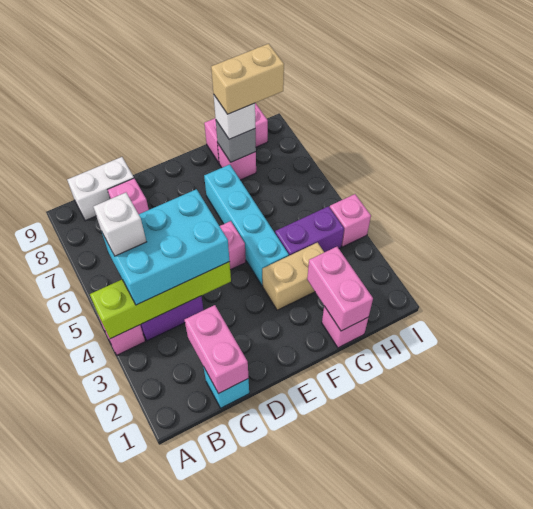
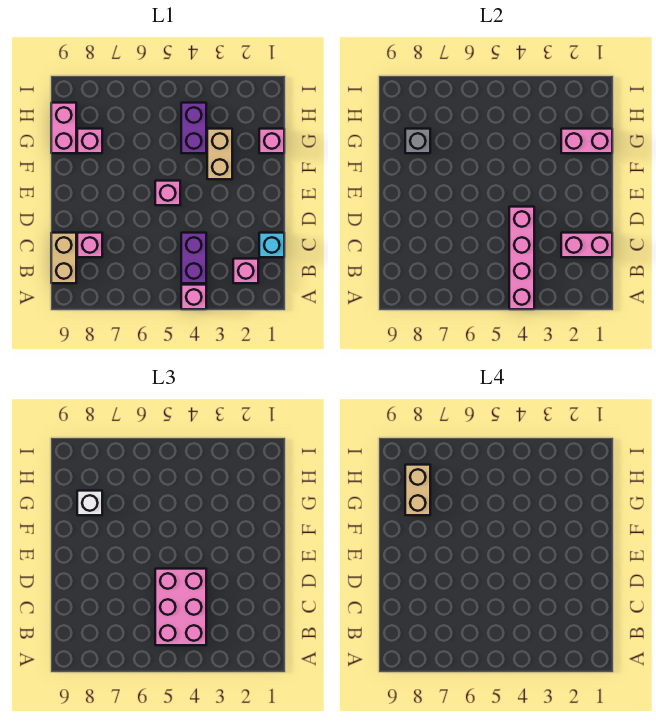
lime brick A4:D4 level 2 -> pink brick A4:D4 level 2
cyan brick B4:D5 level 3 -> pink brick B4:D5 level 3
white brick B5 level 4 -> none
white brick B9:C9 level 1 -> tan brick B9:C9 level 1
cyan brick F4:F7 level 1 -> none
pink brick I4 level 1 -> pink brick B2 level 1

